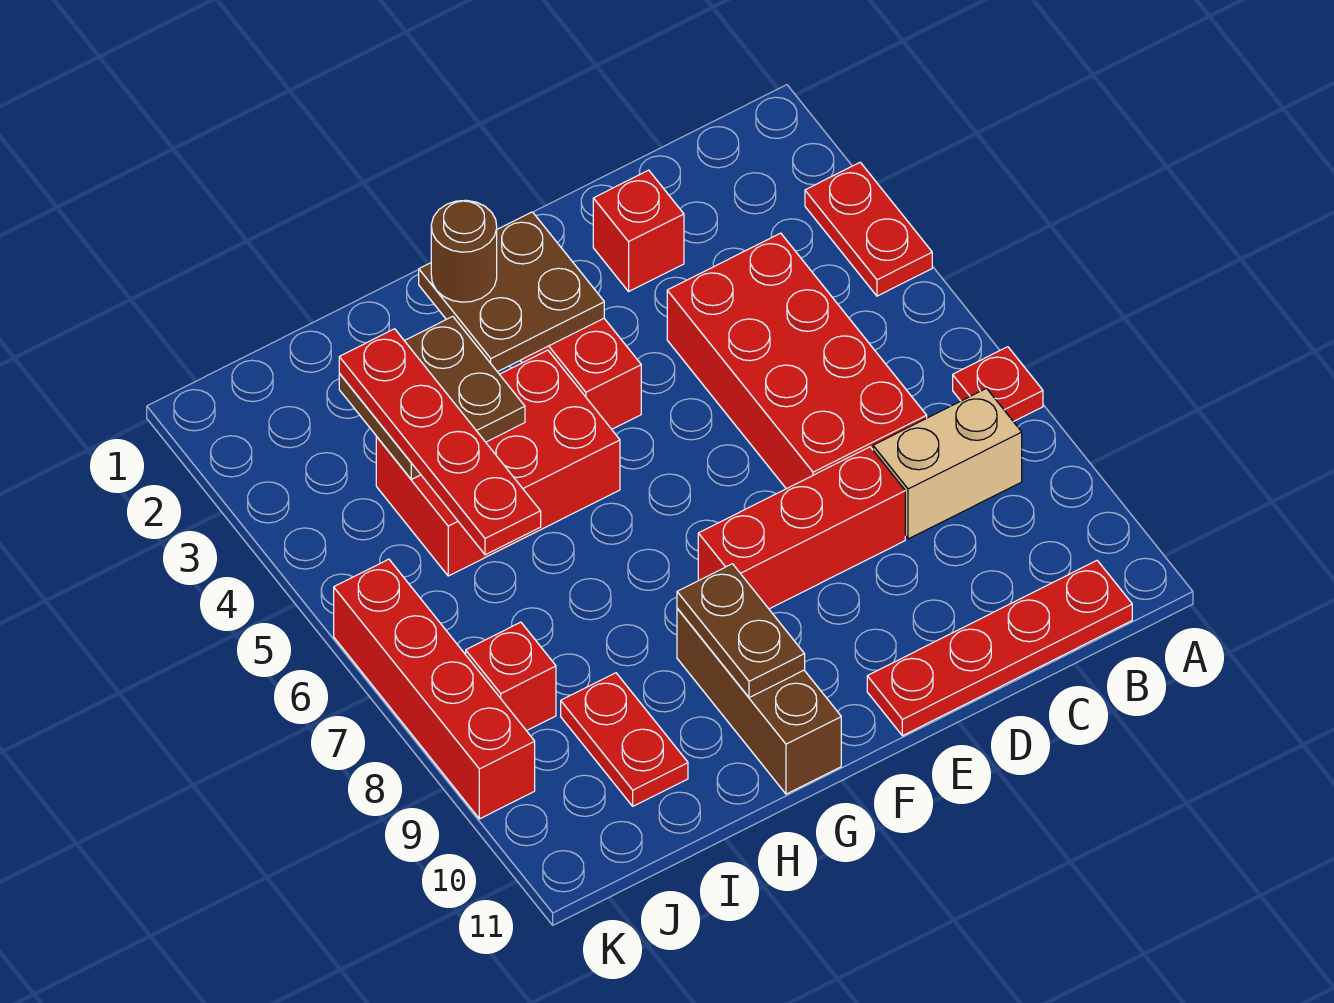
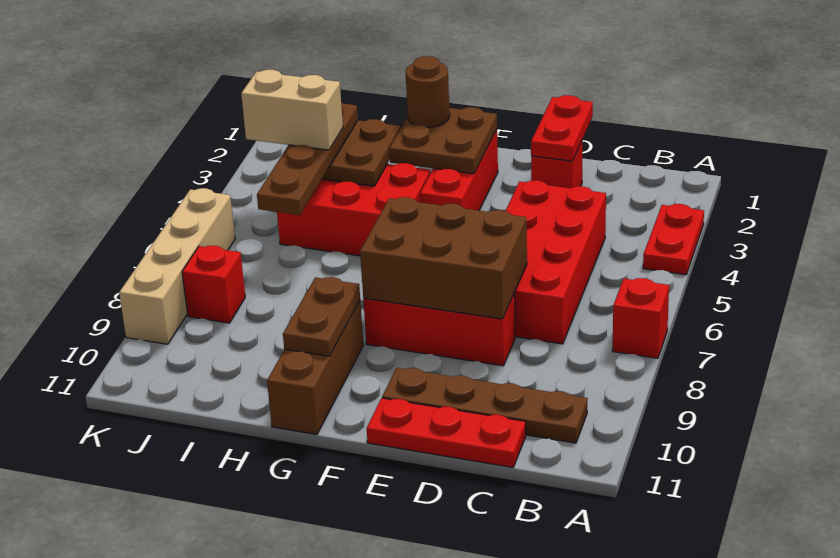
red plate A7 level 1 -> red brick A7 level 1
tan brick B8:C8 level 1 -> tan brick I4:J4 level 4
none -> brown plate B10:E10 level 1
red plate B11:E11 level 1 -> red plate C11:E11 level 1
none -> brown brick D7:F8 level 2
red plate I3:I6 level 3 -> brown plate I3:I6 level 3
red plate I9:I10 level 1 -> red plate D1:D2 level 2
red brick K6:K9 level 1 -> tan brick K6:K9 level 1

